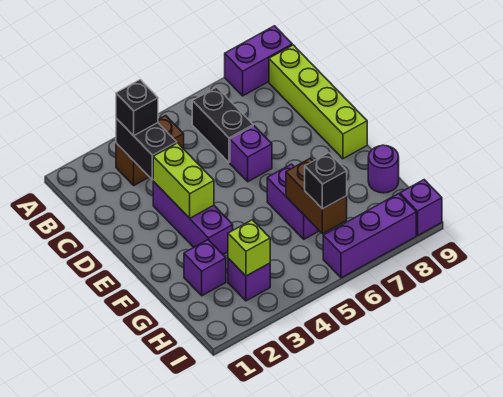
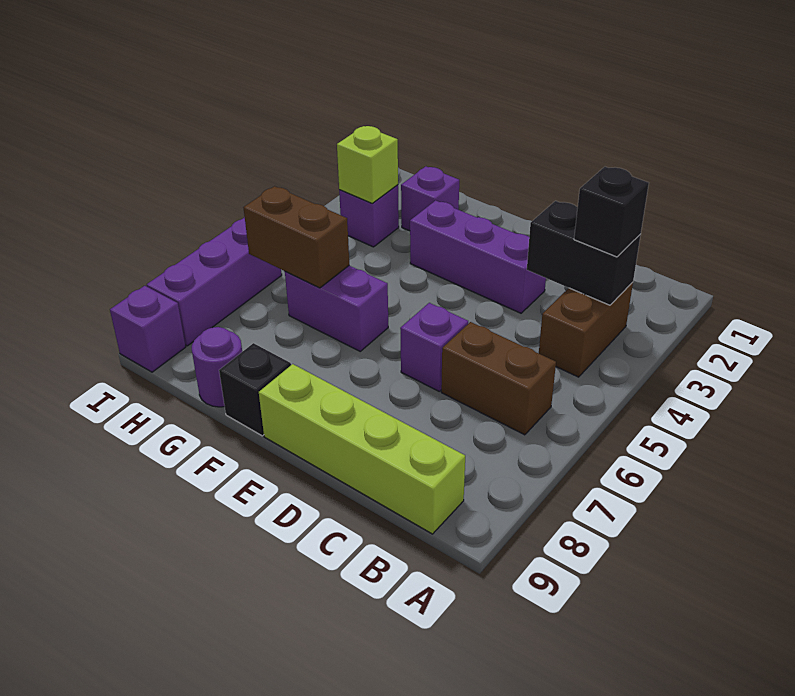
purple brick A8:A9 level 1 -> none
black brick B6:C6 level 1 -> brown brick B6:C6 level 1
lime brick D3:E3 level 2 -> none
black brick H6 level 3 -> black brick F9 level 1

